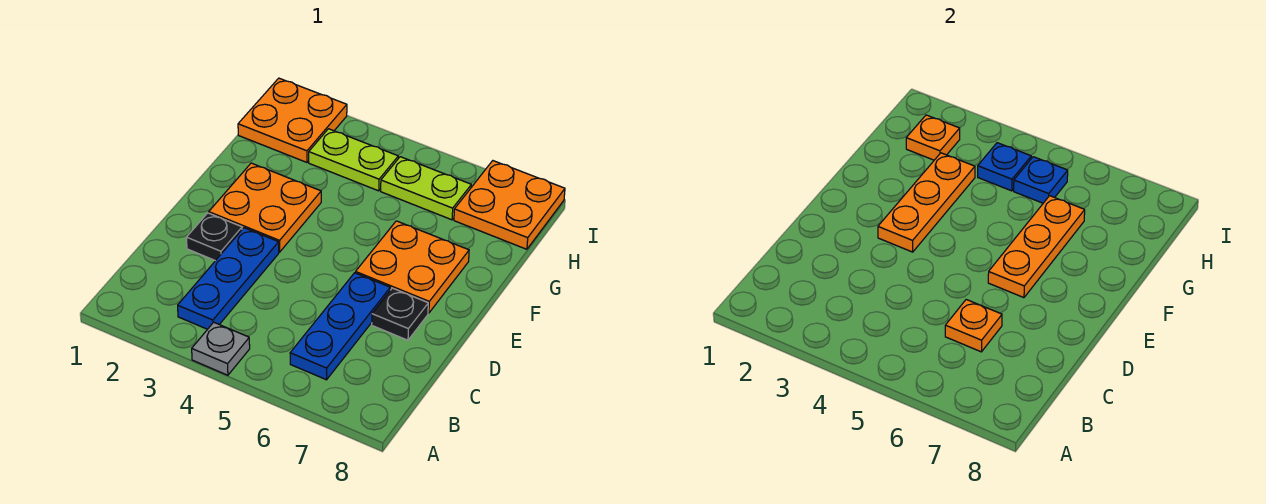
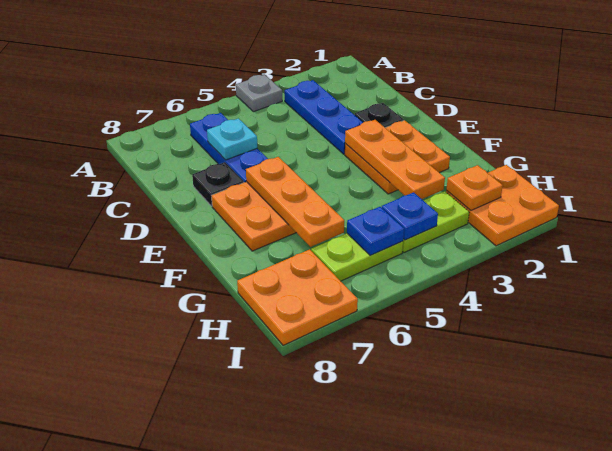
orange plate C6 level 2 -> cyan plate C6 level 2

